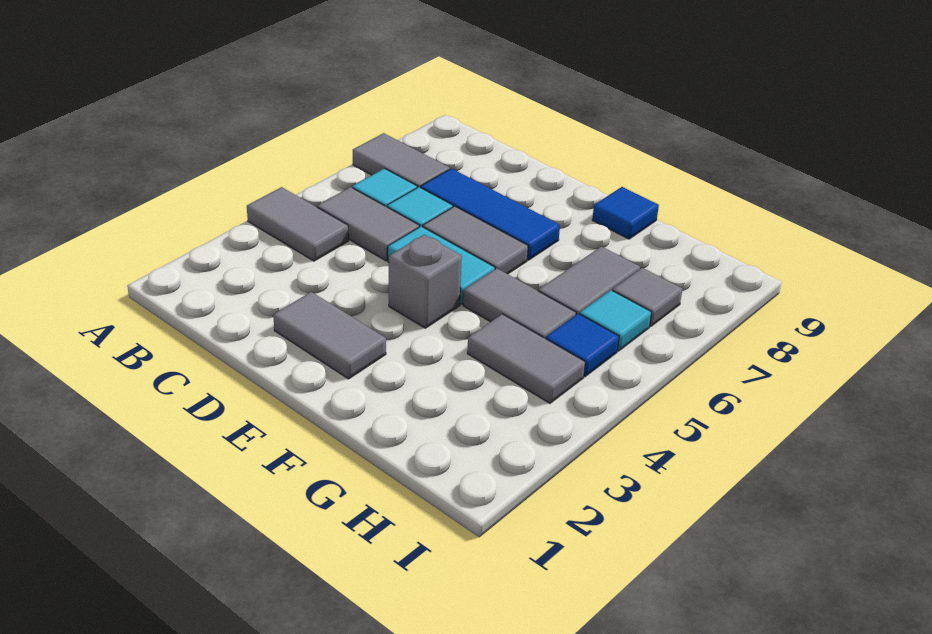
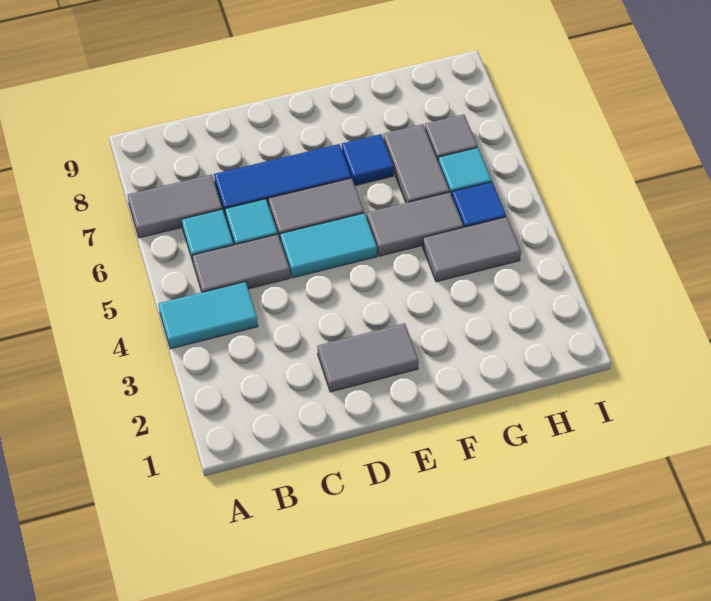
grey tile A4:B4 level 1 -> cyan tile A4:B4 level 1
grey brick E4 level 1 -> none
blue tile F9 level 1 -> blue tile F7 level 1

